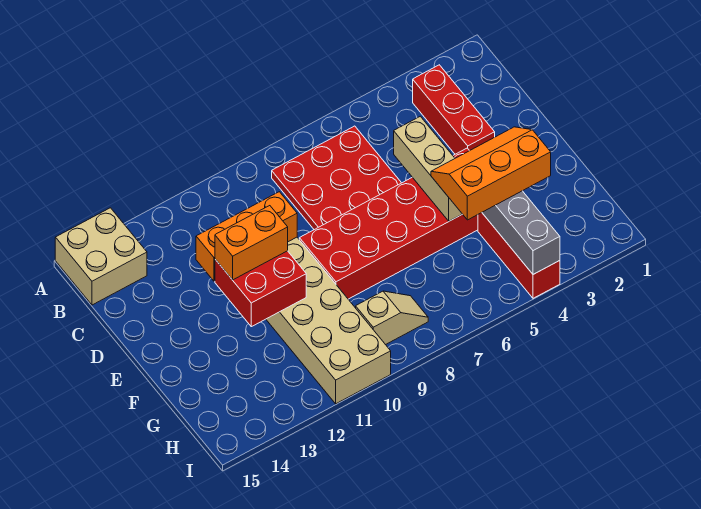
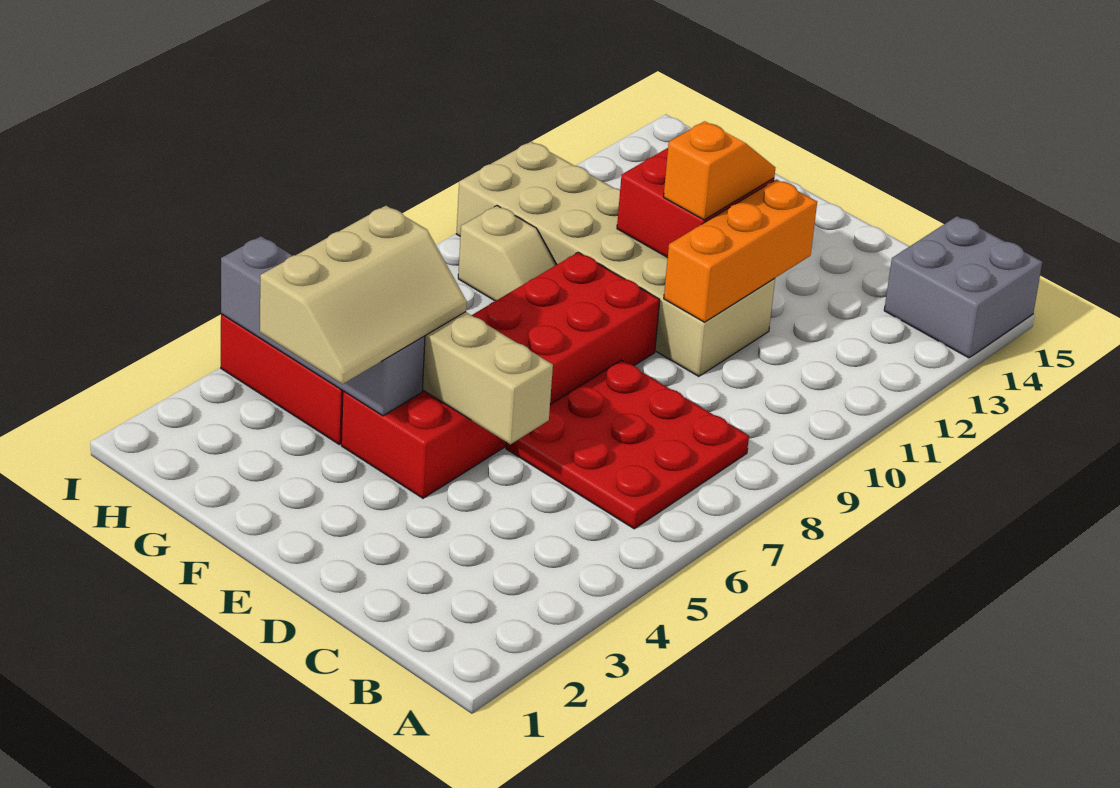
tan brick A14:B15 level 1 -> grey brick A14:B15 level 1
red brick B3:D3 level 1 -> none
orange brick E11:E12 level 3 -> orange slope E11:E12 level 3 top 11
orange slope F3:G5 level 3 top G -> tan slope F3:G5 level 3 top G
tan slope H8:H9 level 1 top 9 -> tan slope G9:H9 level 1 top H

